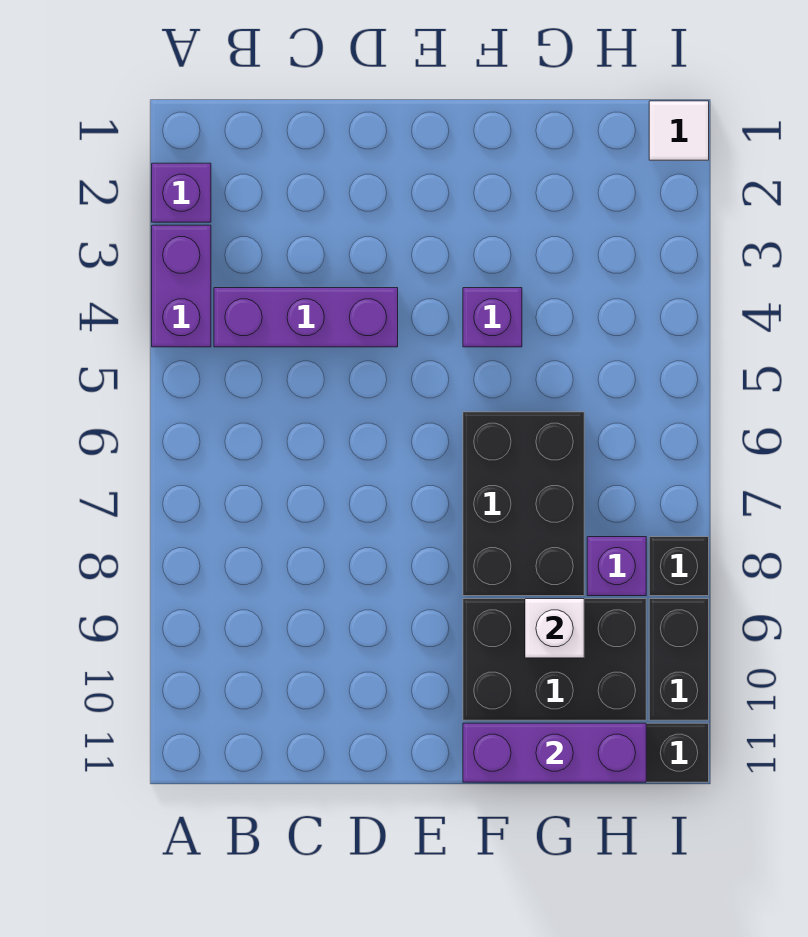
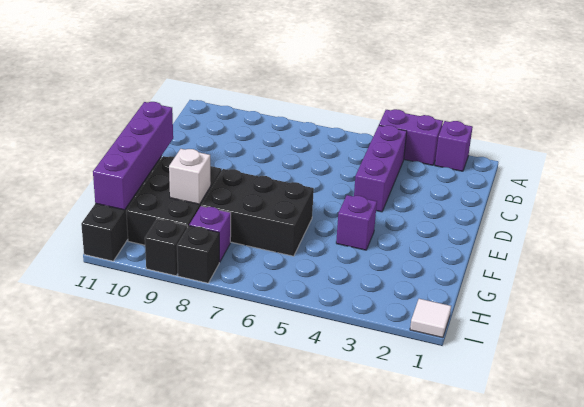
purple brick F11:H11 level 2 -> purple brick E11:H11 level 2
black brick I9:I10 level 1 -> black brick I9 level 1

